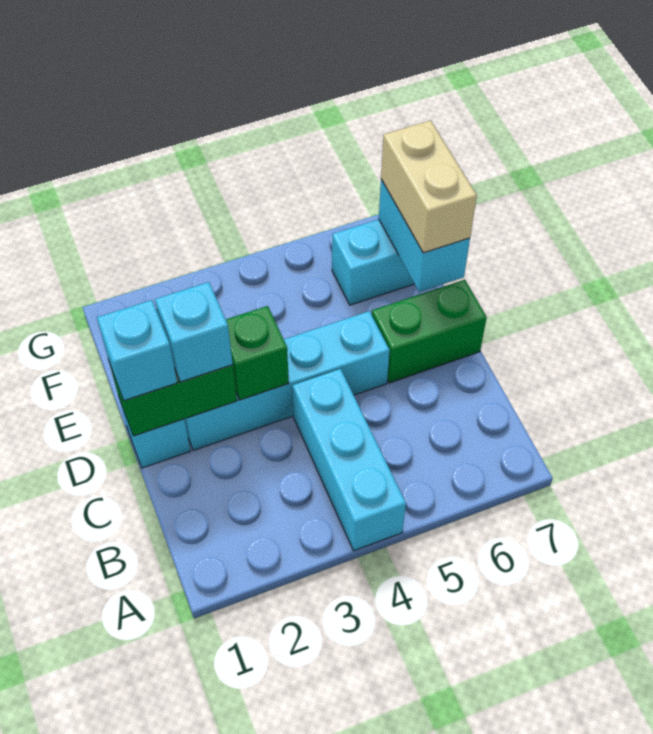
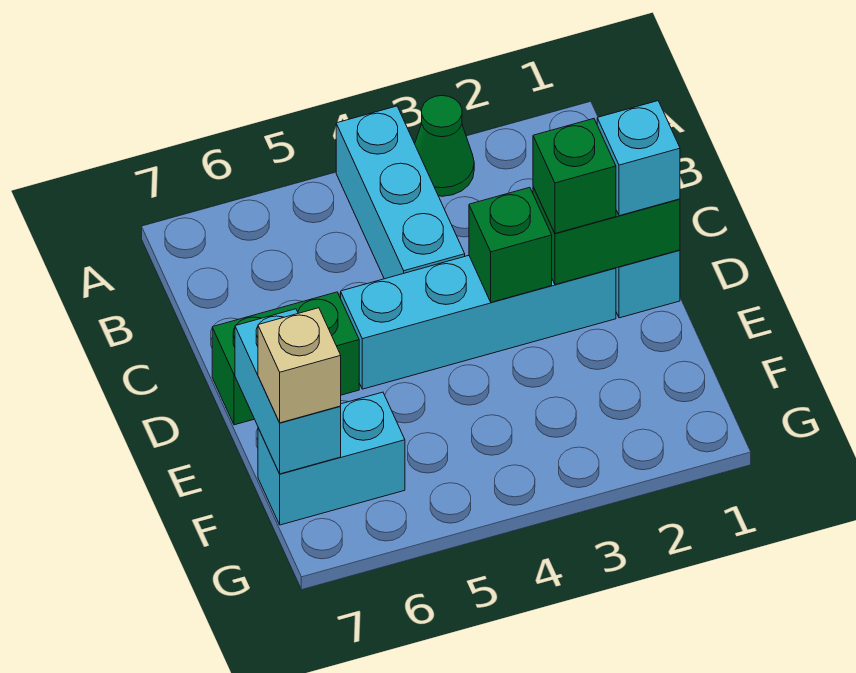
none -> green cone A3 level 1
cyan brick D2 level 3 -> green brick D2 level 3
tan brick E7:F7 level 3 -> tan brick F7 level 3

